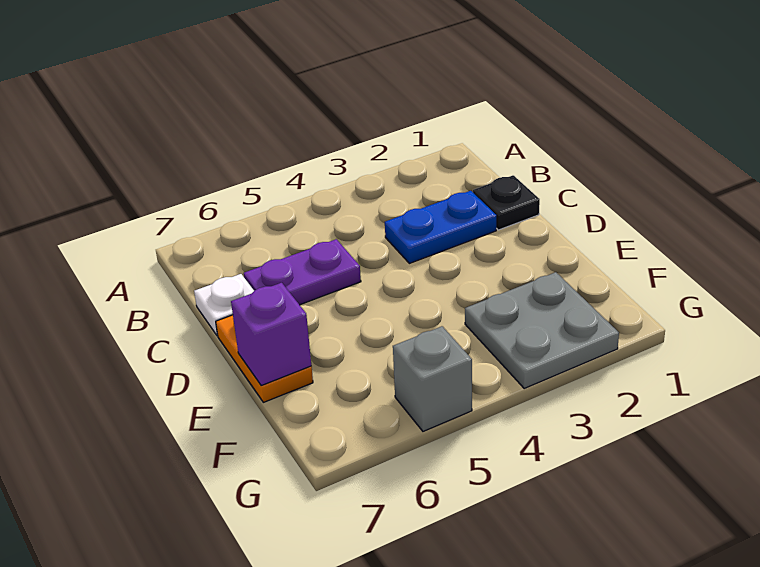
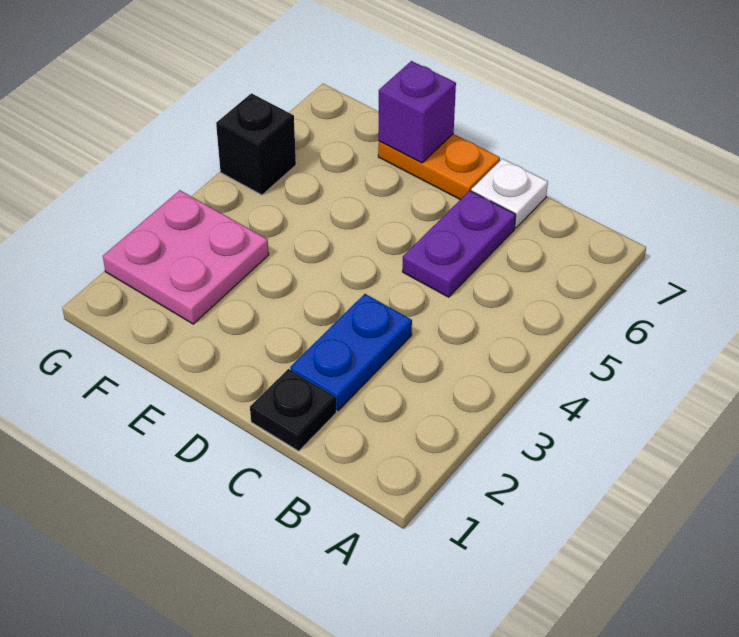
grey plate F2:G3 level 1 -> pink plate F2:G3 level 1
grey brick G5 level 1 -> black brick G5 level 1

